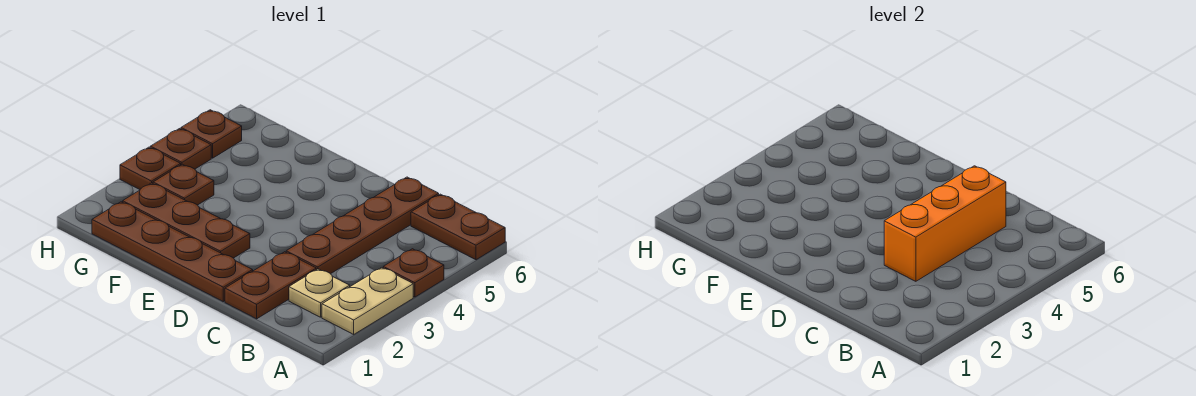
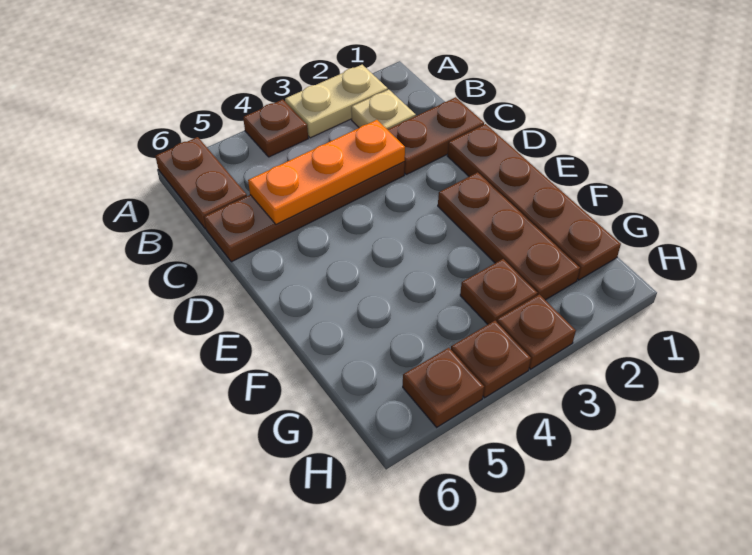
orange brick C3:C5 level 2 -> orange plate C3:C5 level 2

